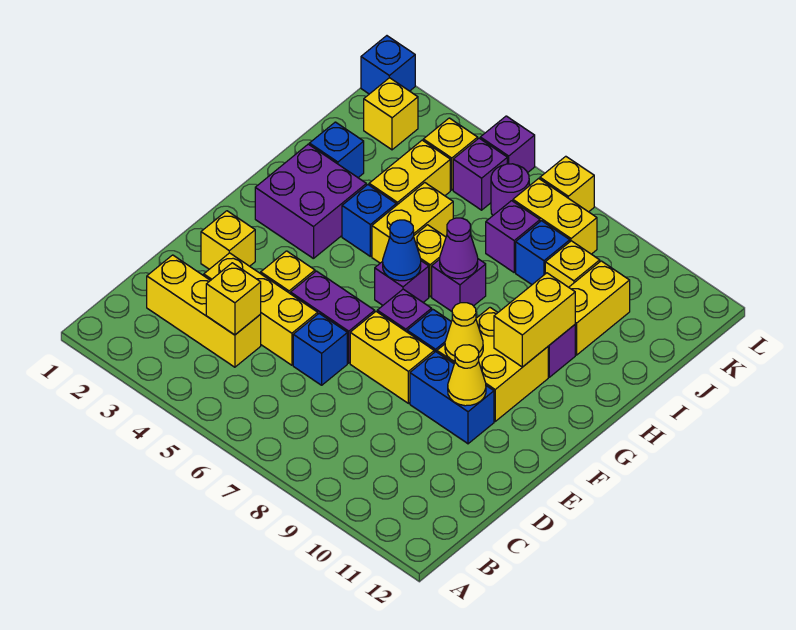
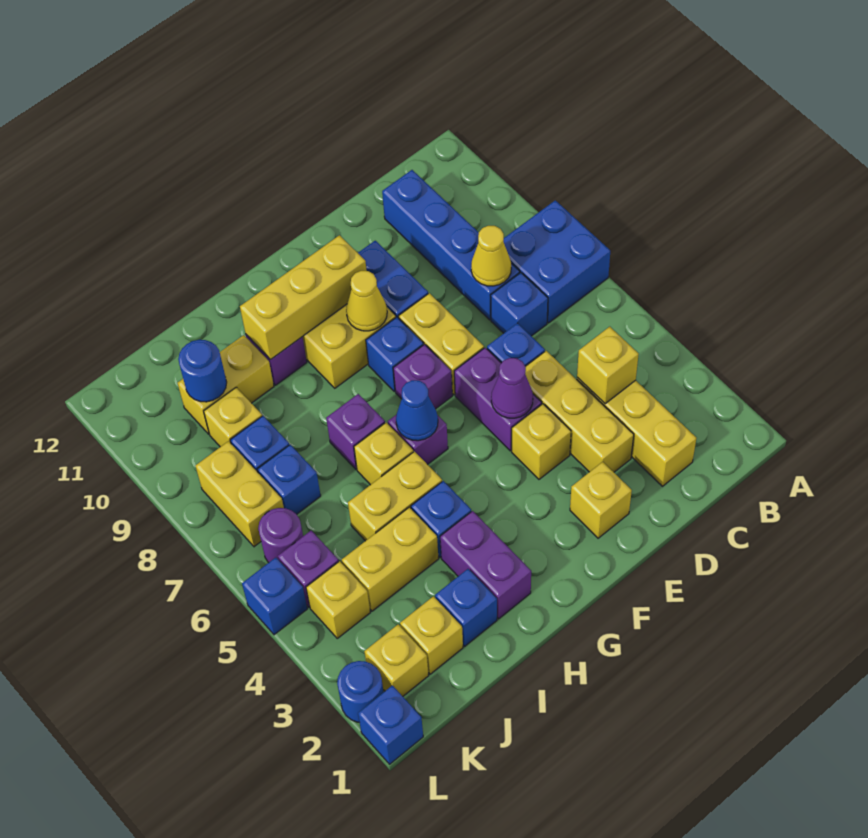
none -> blue brick A7:B8 level 1
none -> blue brick C7 level 1
none -> blue brick C8:C11 level 1
yellow cone E10 level 2 -> yellow cone C8 level 2
purple brick G2:H3 level 1 -> purple brick H2:H3 level 1
yellow brick G10:H10 level 2 -> yellow brick F10:H10 level 2
purple cone H7 level 2 -> purple cone E5 level 2
purple brick J7 level 1 -> blue brick J7 level 1
none -> blue round brick J10 level 2
none -> blue round brick L2 level 1
purple brick L5 level 1 -> blue brick L5 level 1
yellow brick L7 level 1 -> yellow brick J2 level 1

